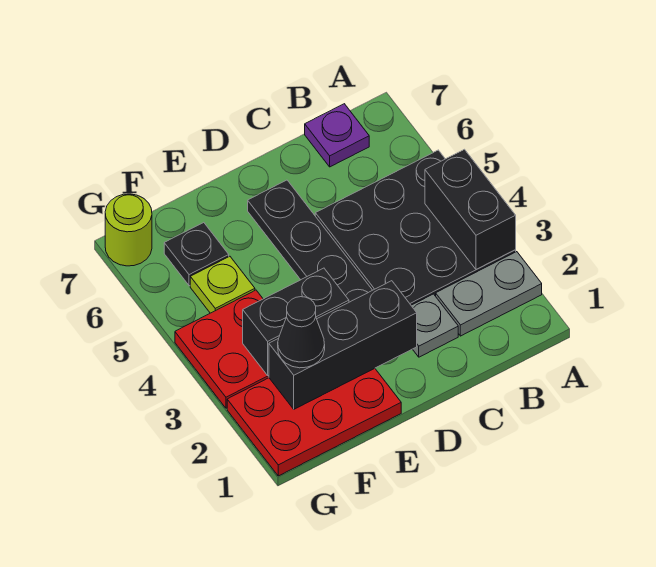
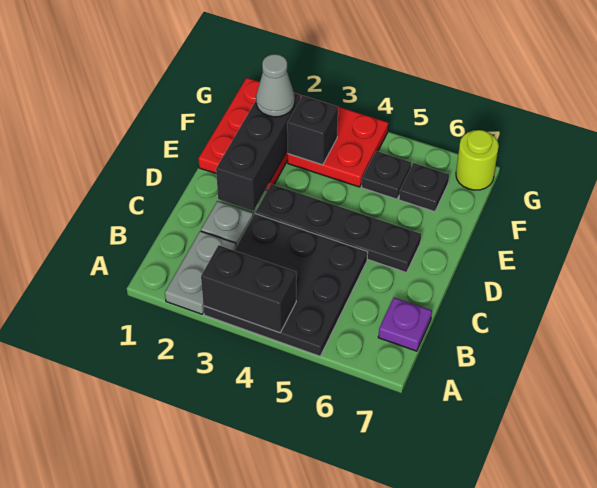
black brick E3:F3 level 2 -> black brick F3 level 2
black cone F2 level 3 -> grey cone F2 level 3
lime plate F5 level 1 -> black plate F5 level 1

